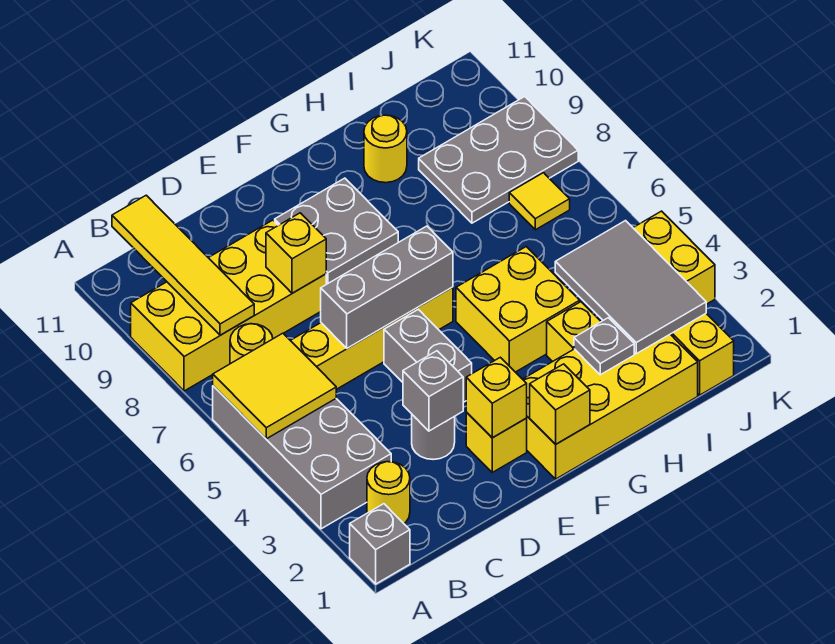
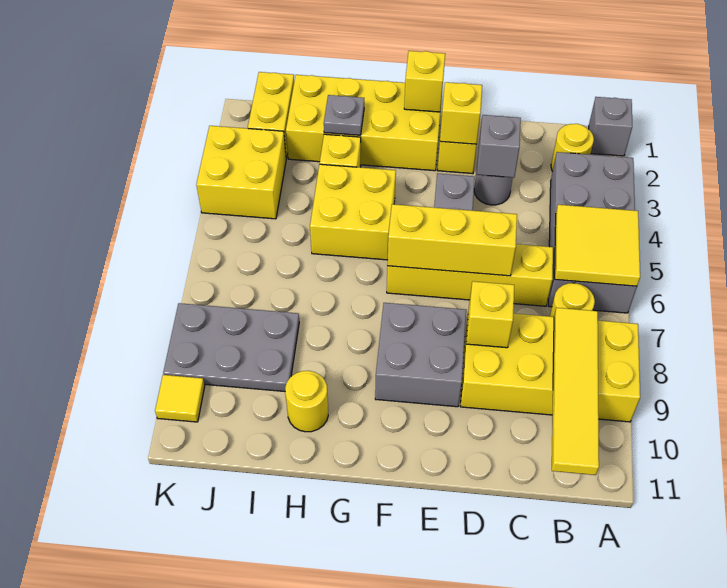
grey brick D6:F6 level 2 -> yellow brick D6:F6 level 2
grey tile I2:J4 level 2 -> none
yellow tile J7 level 1 -> yellow tile K10 level 1

